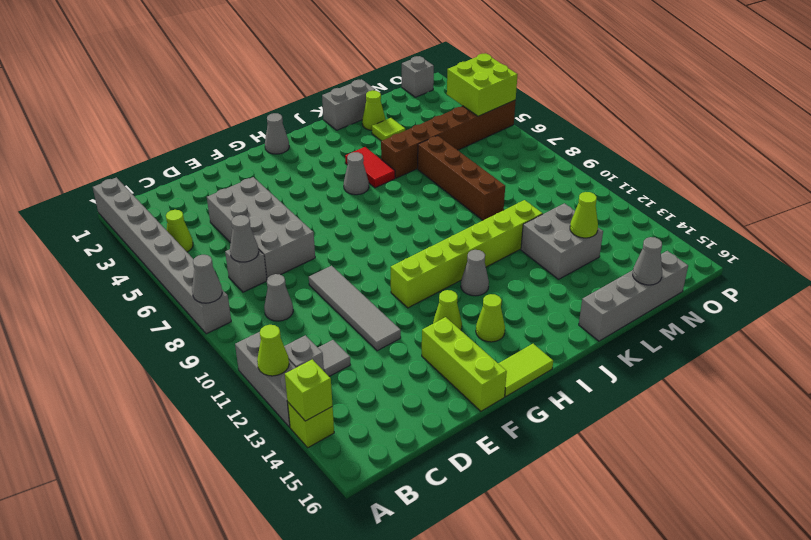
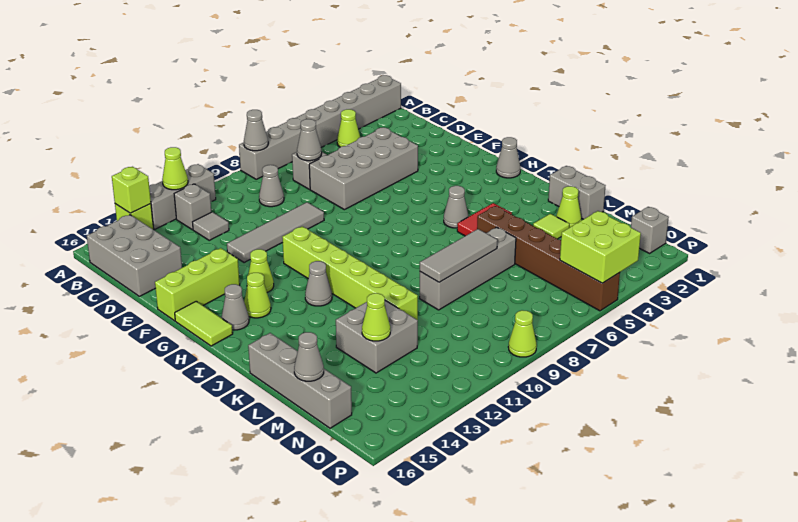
none -> grey brick B15:D16 level 1
none -> grey cone H15 level 1
brown brick L6:L9 level 1 -> grey brick L6:L9 level 1
none -> grey tile L7:L9 level 2
none -> lime cone P9 level 1

